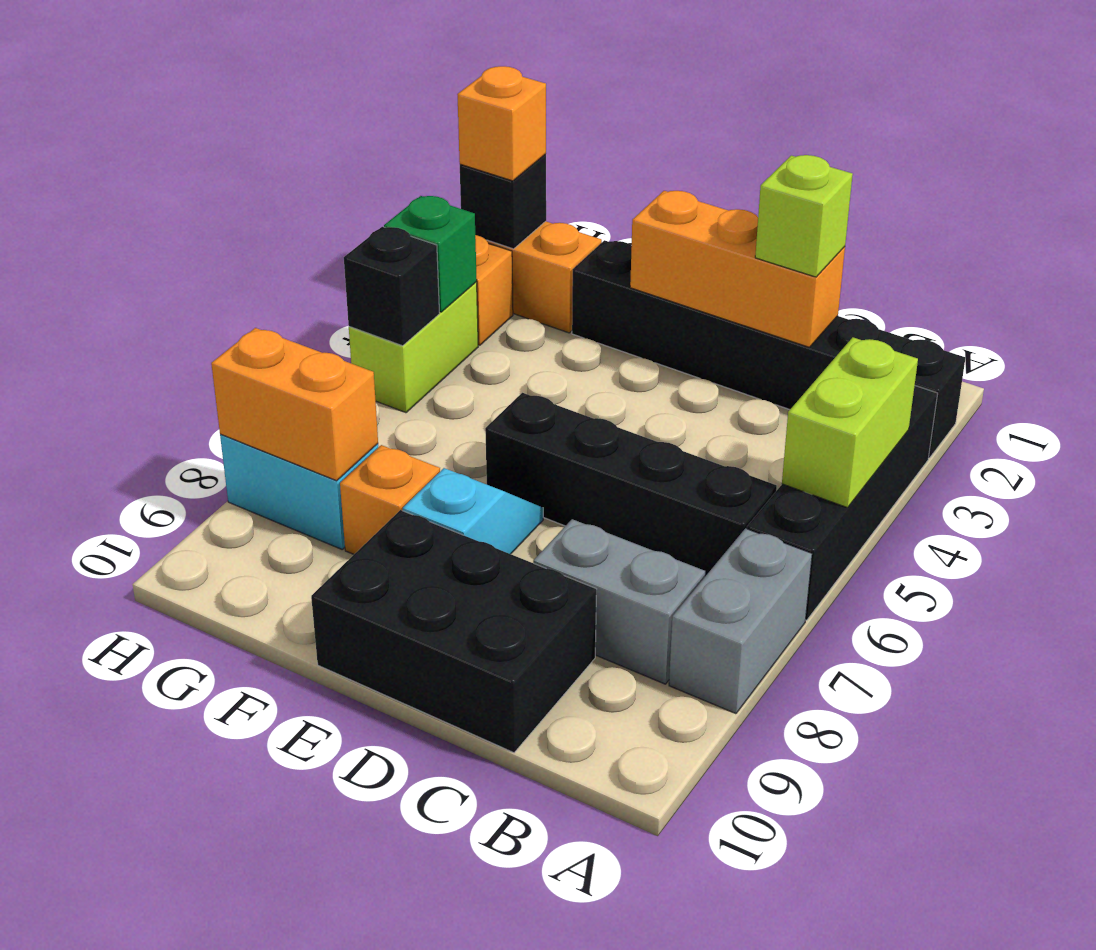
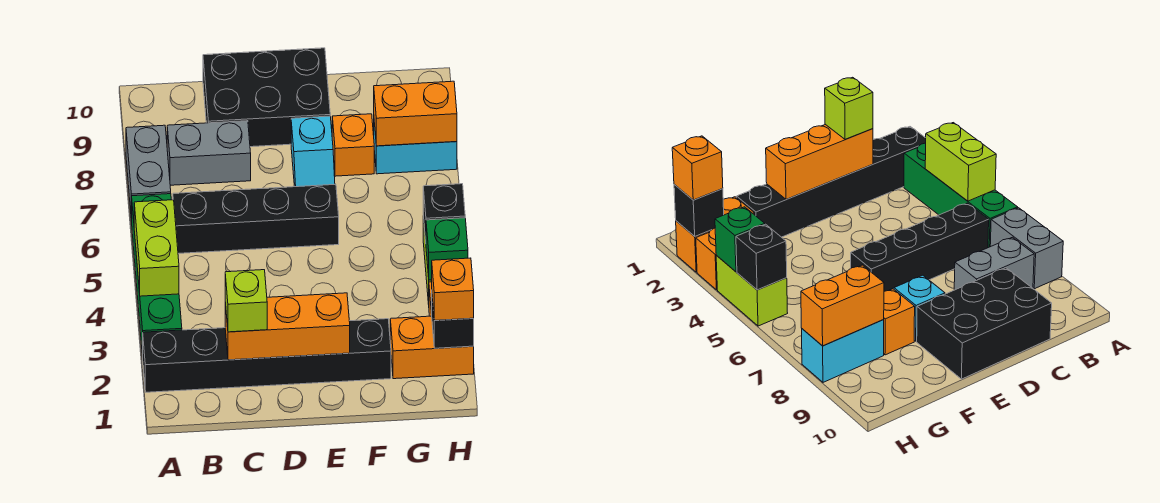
black brick A3:A6 level 1 -> green brick A3:A6 level 1

